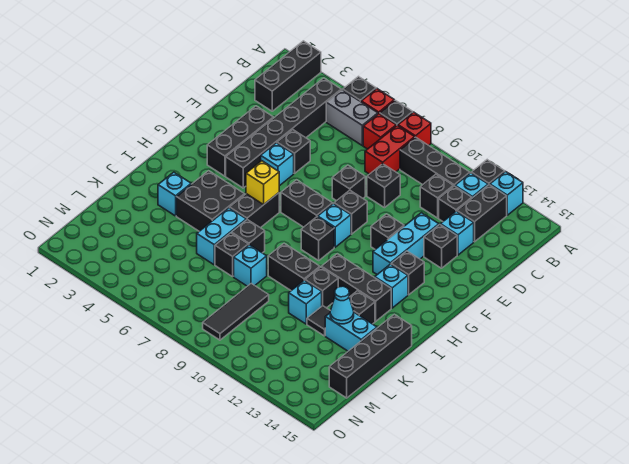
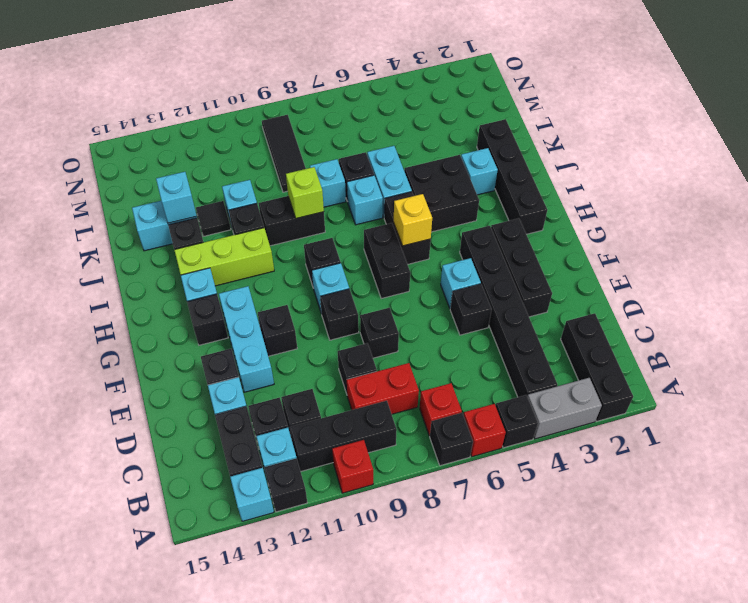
red brick A8 level 1 -> red brick A10 level 1
grey brick B5:B6 level 1 -> grey brick A3:A4 level 1
red brick B8:C8 level 1 -> red brick C8:C9 level 1
black brick G7:G8 level 1 -> black brick G7:H7 level 1
black brick I11:I13 level 1 -> lime brick I11:I13 level 1
black brick J7 level 1 -> cyan brick J7 level 1
none -> lime brick J9 level 2
black brick J15:M15 level 1 -> black brick H2:K2 level 1
cyan cone K13 level 2 -> cyan brick K13 level 2

